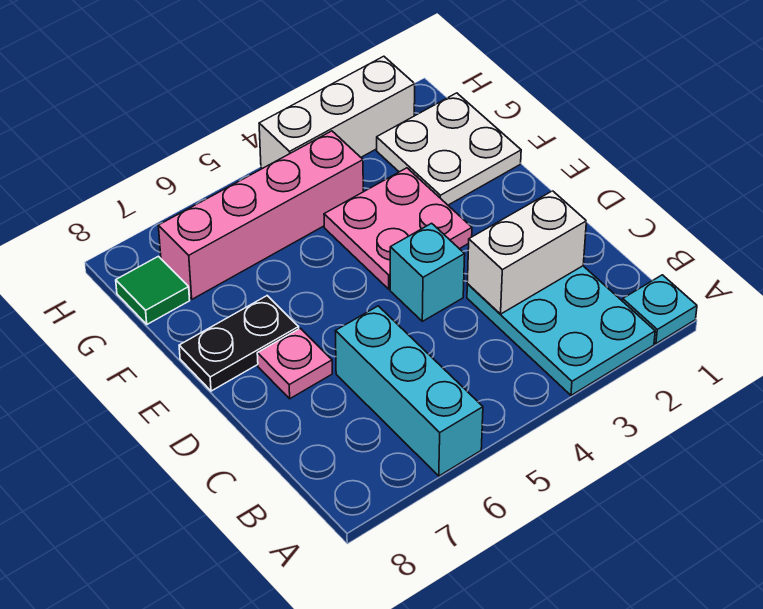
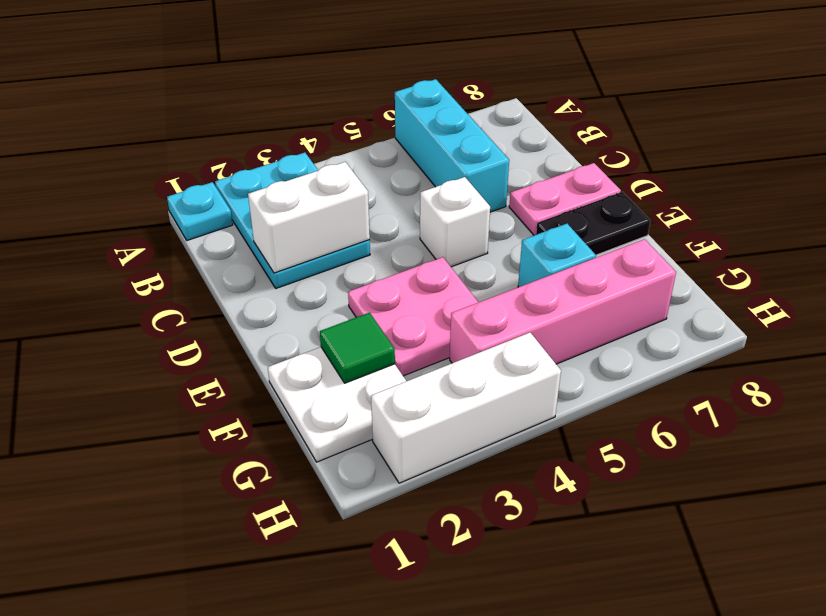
cyan brick D4 level 1 -> cyan brick F6 level 1
none -> white brick D5 level 1
pink plate D7 level 1 -> pink plate D7:D8 level 1
green tile G8 level 1 -> green tile F2 level 2

